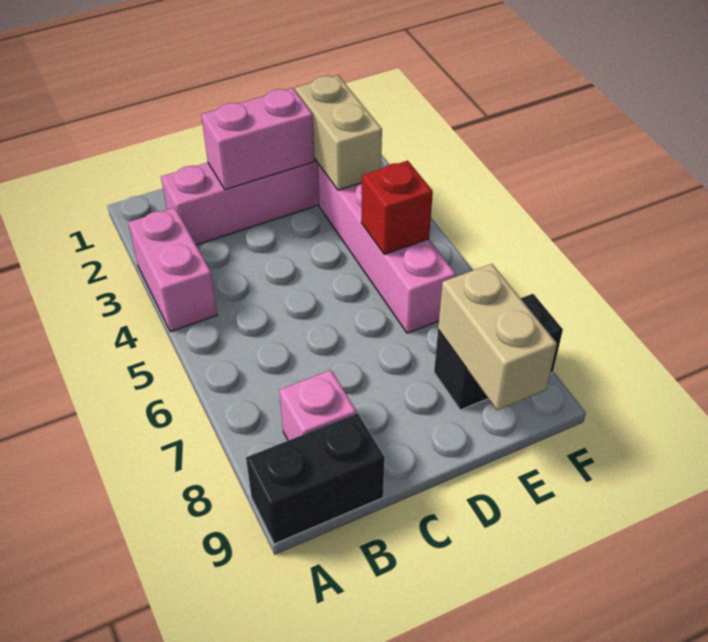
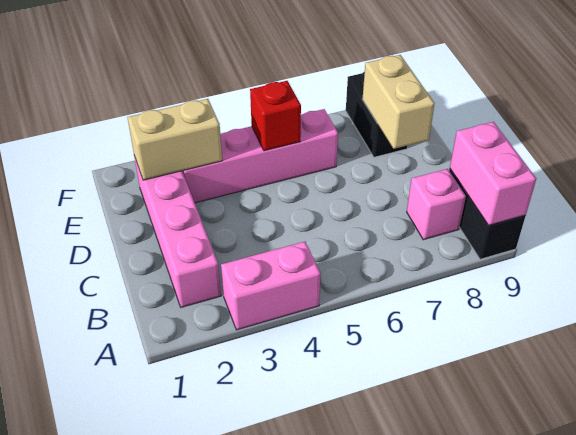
pink brick C2:D2 level 2 -> pink brick A9:B9 level 2
tan brick E8:E9 level 2 -> tan brick D8:E8 level 2

